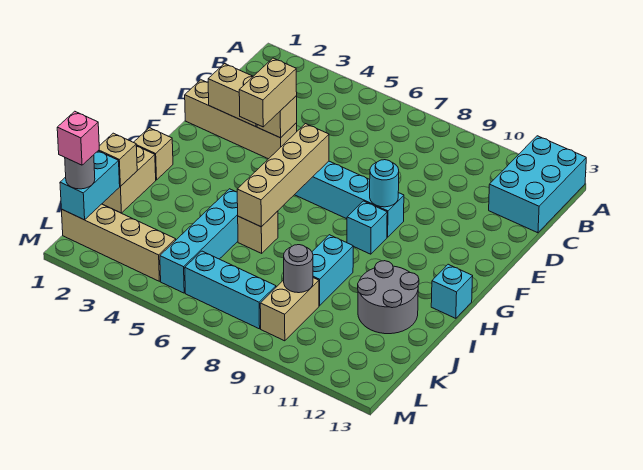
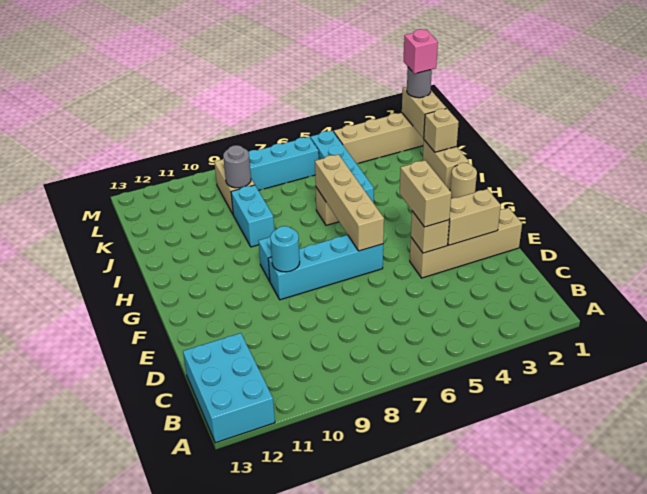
tan brick H1 level 1 -> tan round brick H1 level 1
cyan brick H13 level 1 -> none
grey round brick I11:J12 level 1 -> none
cyan brick K1:L1 level 2 -> tan brick K1:L1 level 2

